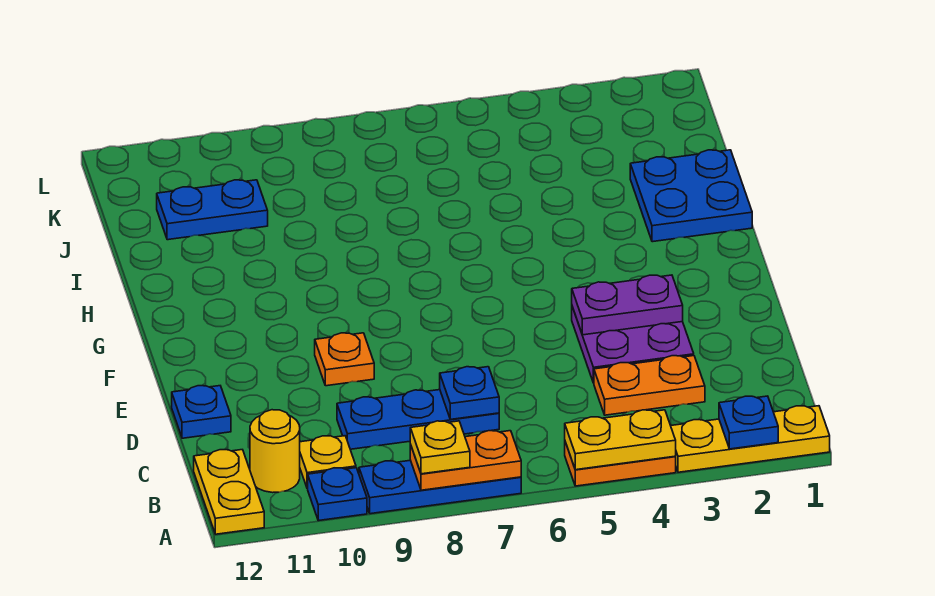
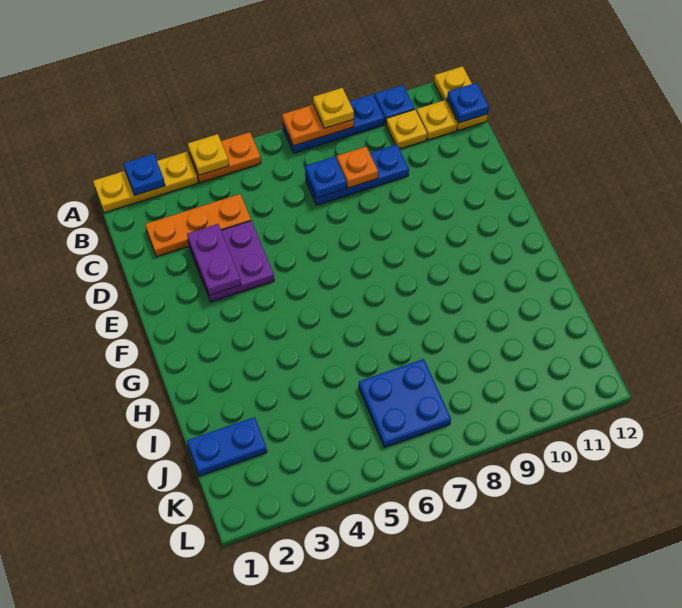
yellow plate A4:A5 level 2 -> yellow plate A4 level 2
yellow round brick B11 level 1 -> yellow plate B11 level 1
orange plate C3:C4 level 1 -> orange plate C2:C4 level 1
blue plate D12 level 1 -> blue plate B12 level 2
purple plate E3:E4 level 2 -> purple plate D3:E3 level 2
orange plate E9 level 1 -> orange plate C8 level 2
blue plate H1:I2 level 1 -> blue plate J6:K7 level 1
blue plate J10:J11 level 1 -> blue plate J1:J2 level 1

